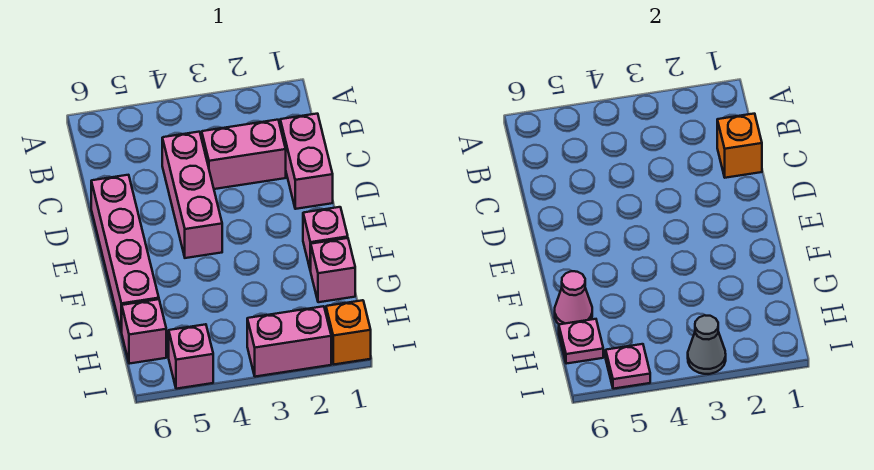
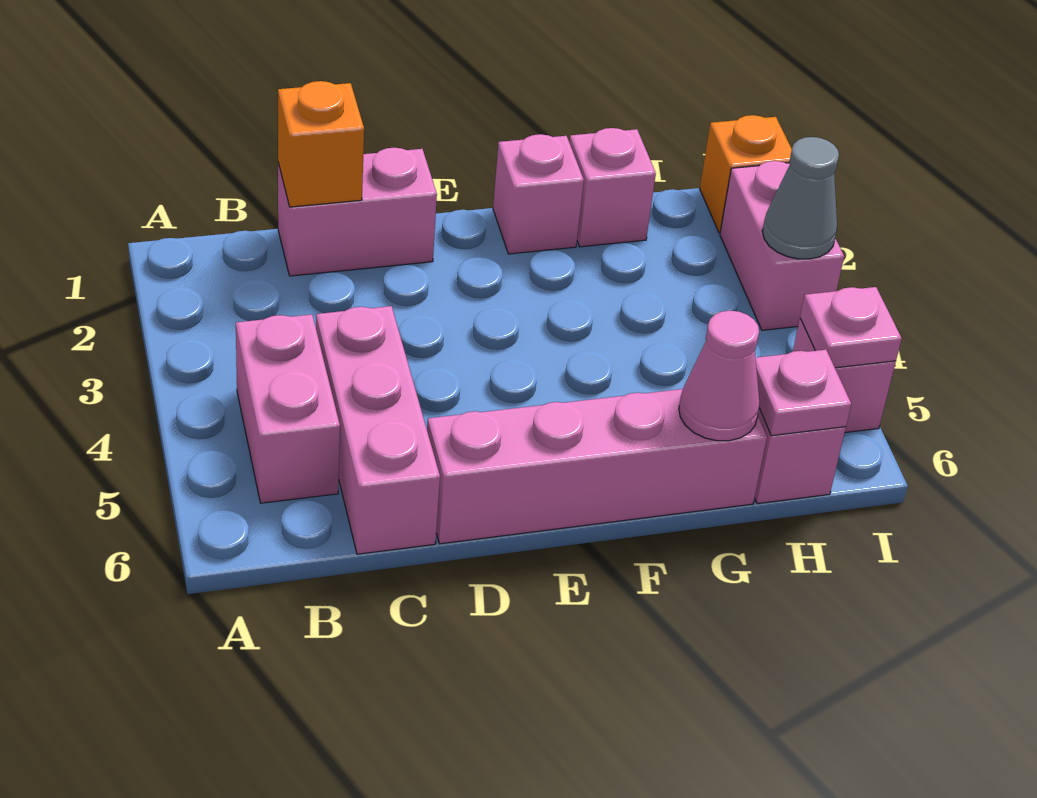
pink brick C2:C3 level 1 -> pink brick B4:B5 level 1
pink brick C4:E4 level 1 -> pink brick C4:C6 level 1

